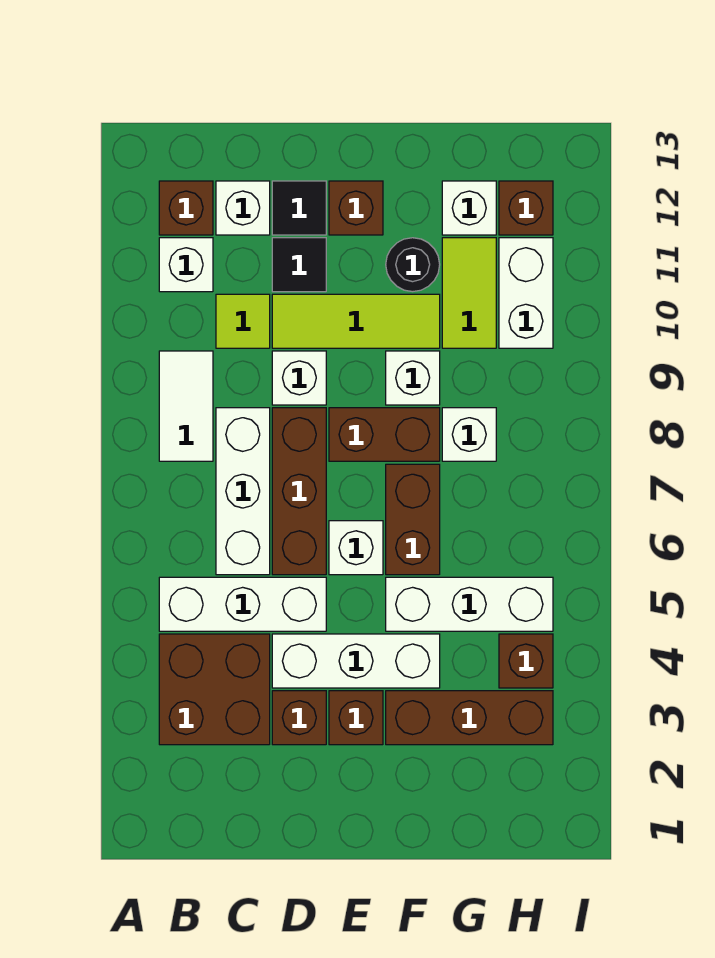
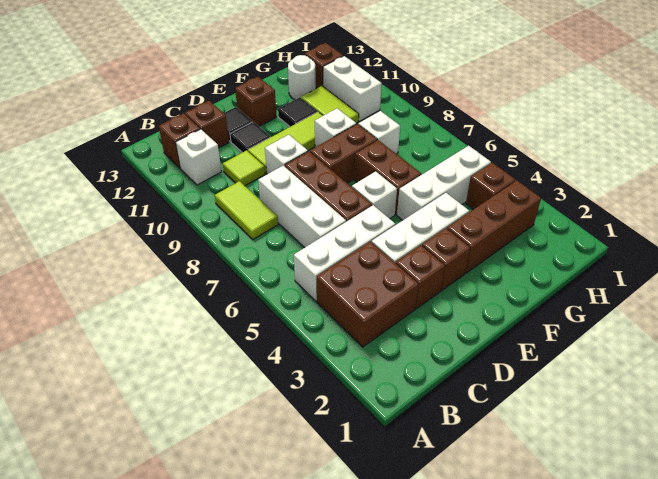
white tile B8:B9 level 1 -> lime tile B8:B9 level 1
white brick C12 level 1 -> brown brick C12 level 1
black round brick F11 level 1 -> black tile F11 level 1
white brick G12 level 1 -> white round brick G12 level 1

